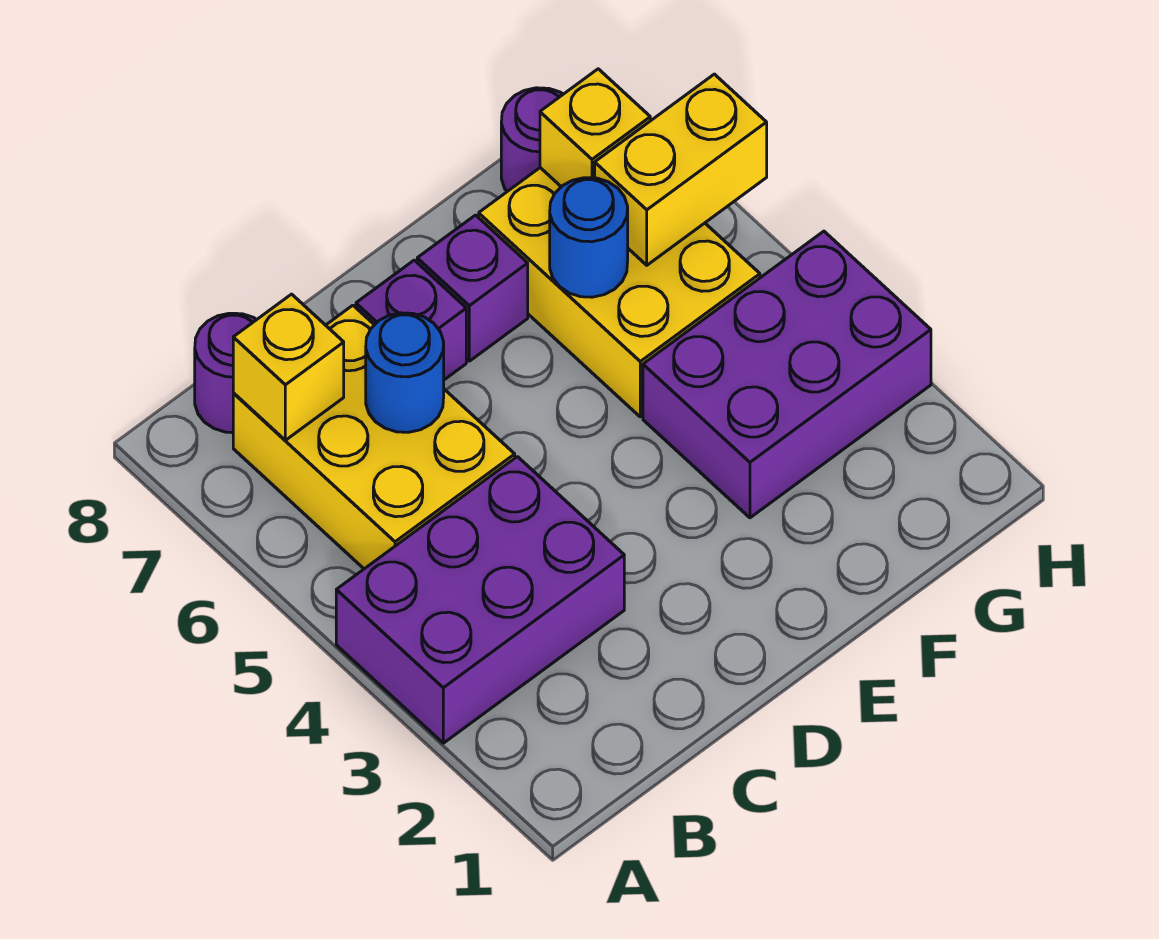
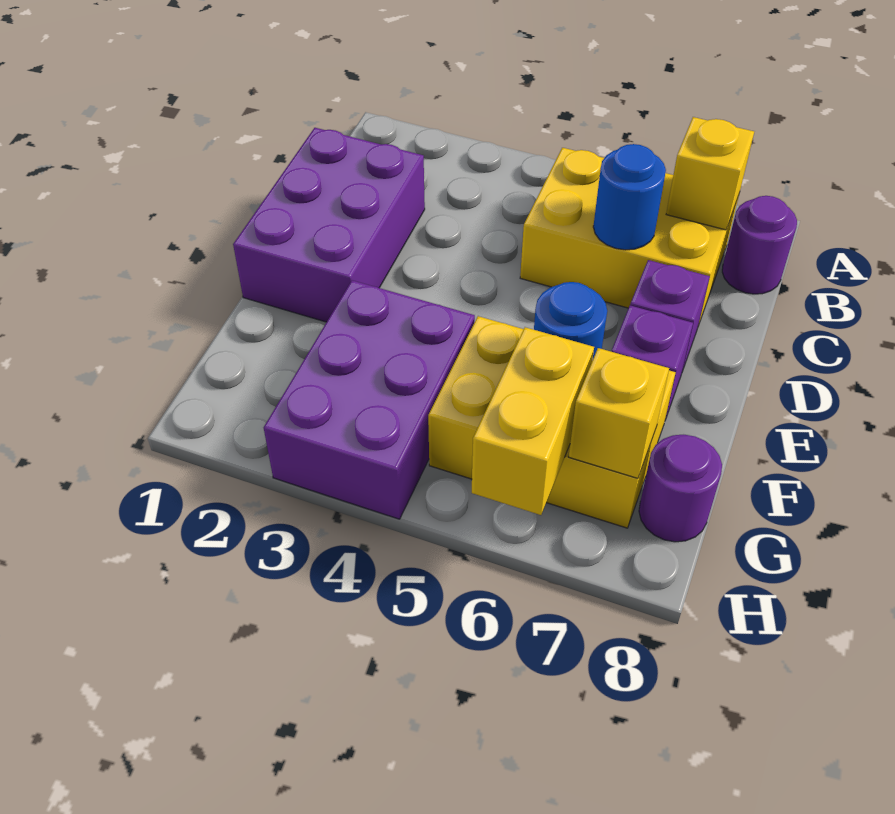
purple brick A3:C4 level 1 -> purple brick C1:E2 level 1

